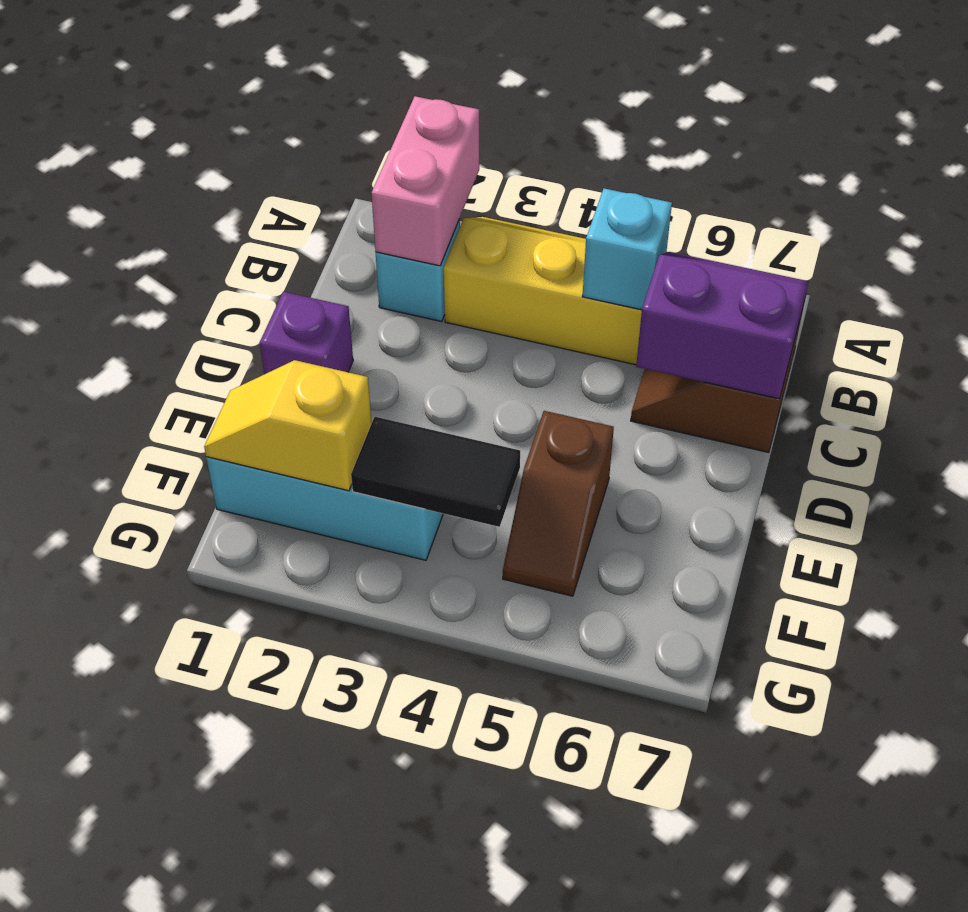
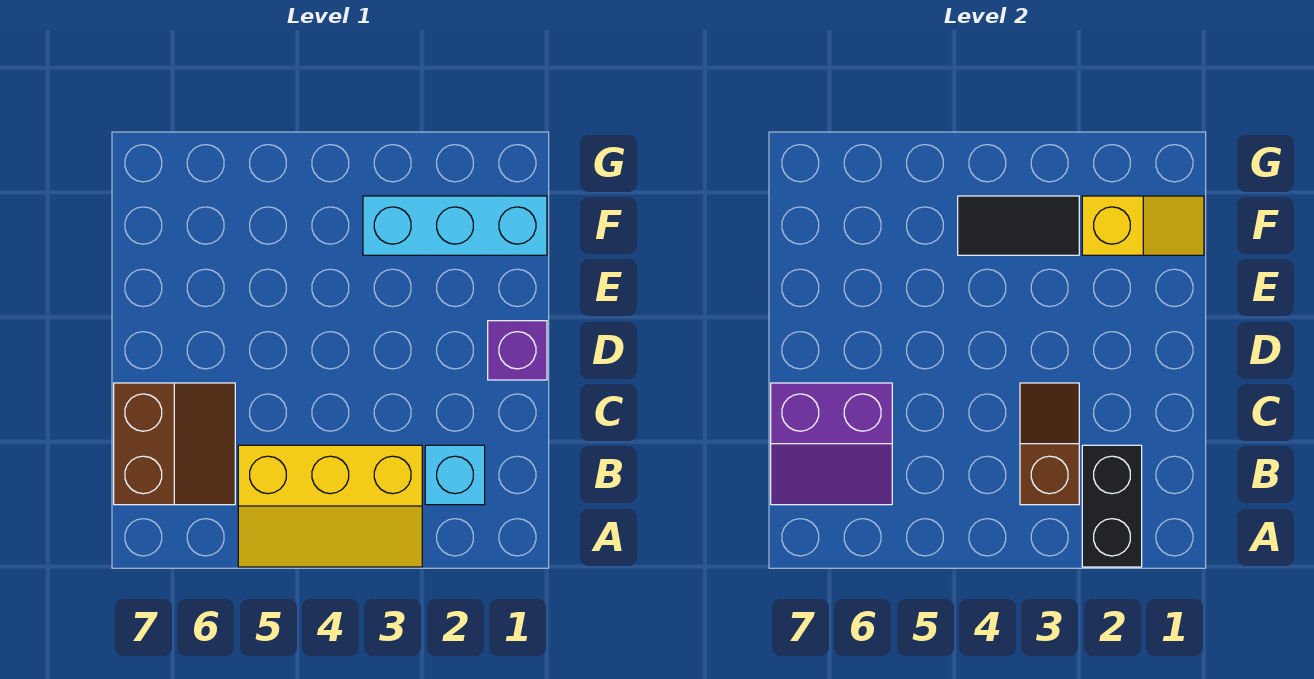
pink brick A2:B2 level 2 -> black brick A2:B2 level 2
cyan brick B5 level 2 -> none
brown slope E5:F5 level 1 top E -> brown slope B3:C3 level 2 top B

